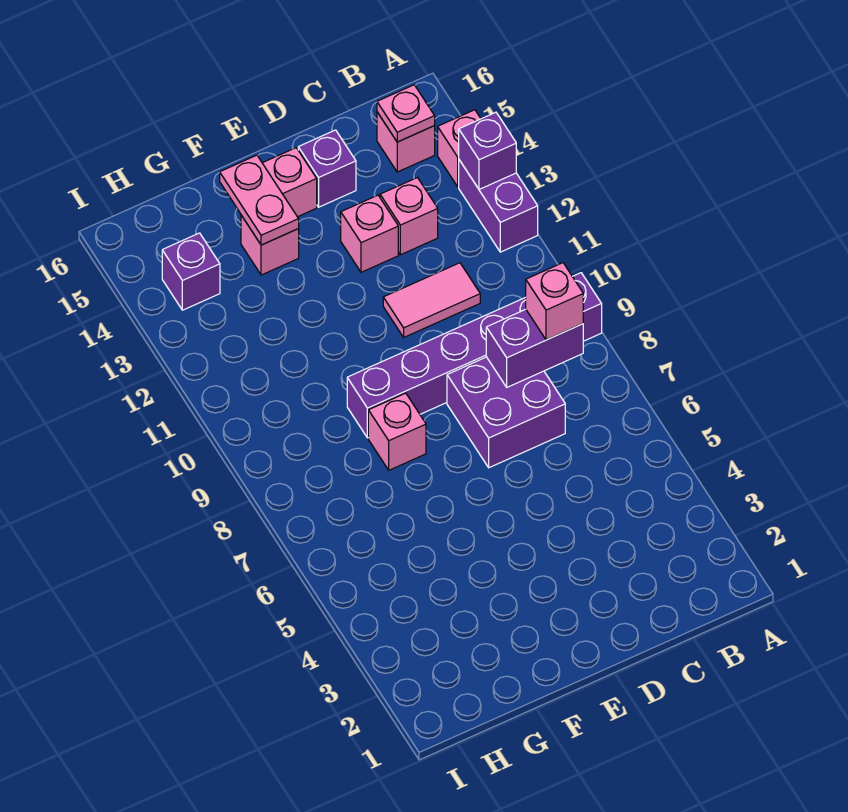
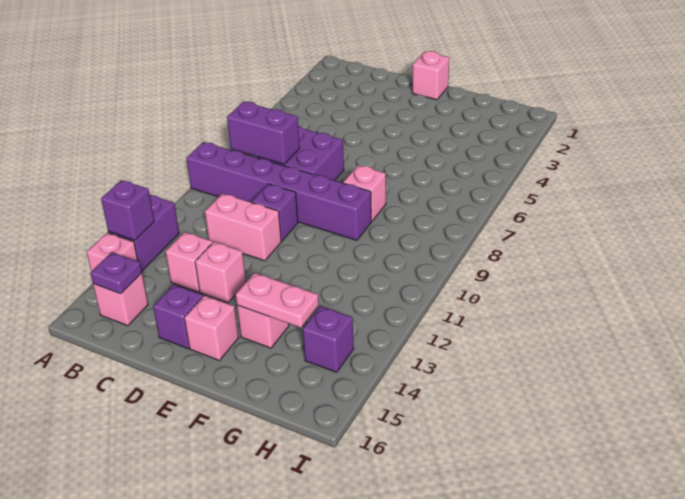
pink brick B8 level 3 -> pink brick E1 level 1
pink plate B15 level 2 -> purple plate B15 level 2
pink tile C11:D11 level 1 -> pink brick C11:D11 level 1
none -> purple brick D10 level 1
pink plate F14:F15 level 2 -> pink plate F14:G14 level 2

